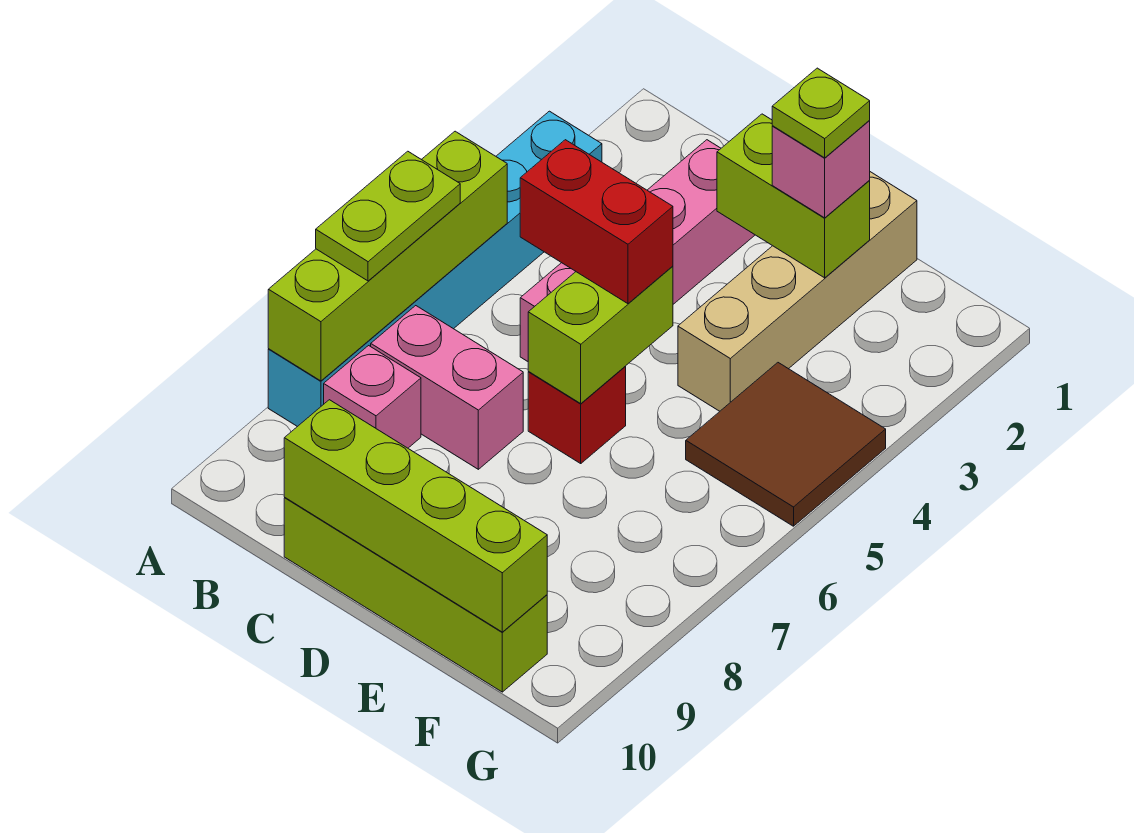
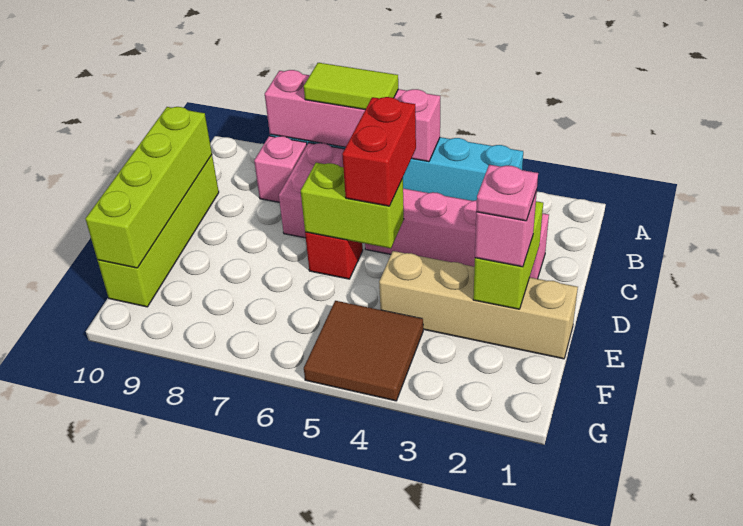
lime brick A5:A8 level 2 -> pink brick A5:A8 level 2
lime plate A6:A7 level 3 -> lime tile A6:A7 level 3
lime plate E2 level 4 -> pink plate E2 level 4

